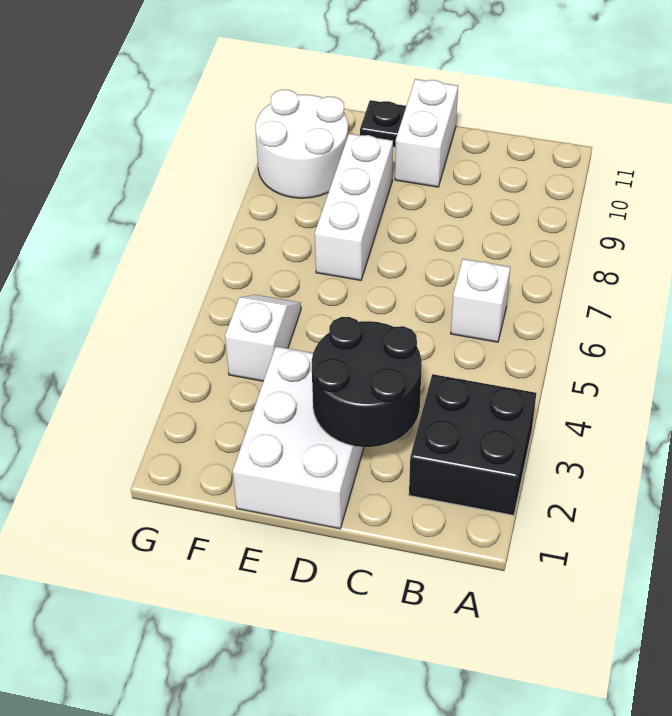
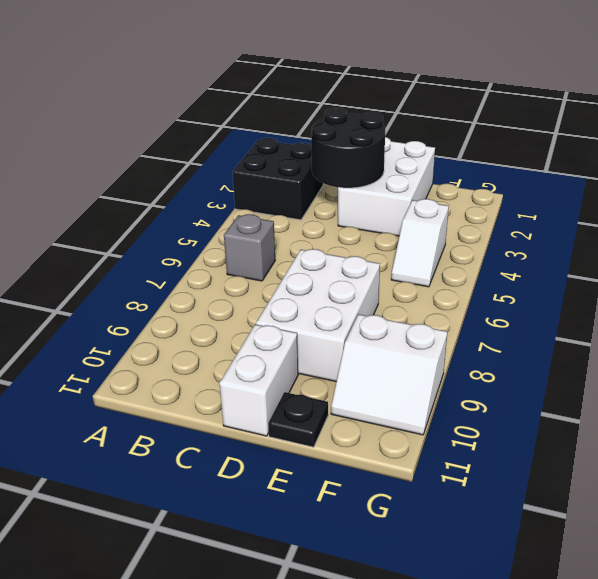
white brick B6 level 1 -> grey brick B6 level 1
white brick E7:E9 level 1 -> white brick D7:E9 level 1
white round brick F9:G10 level 1 -> white slope F9:G10 level 1 top 9

